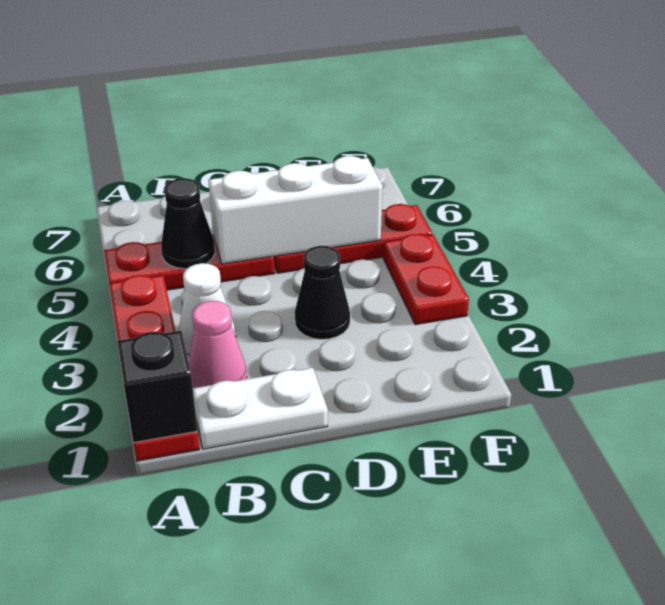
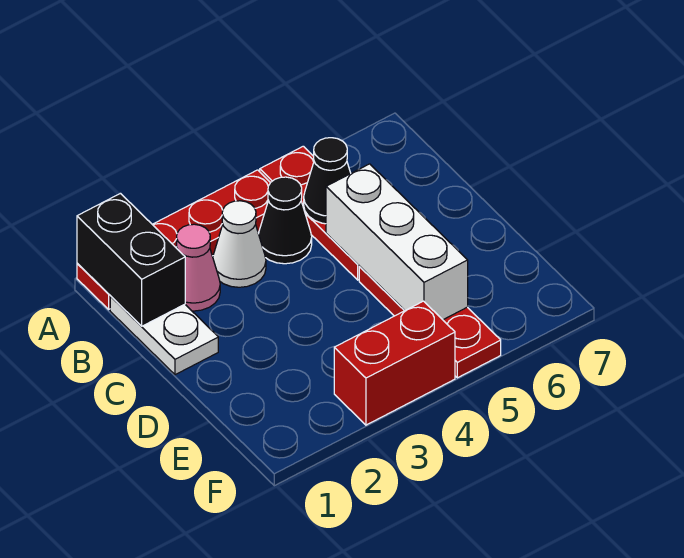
black brick A1 level 2 -> black brick A1:B1 level 2
black cone D3 level 1 -> black cone B4 level 1
red plate F3:F4 level 1 -> red brick F3:F4 level 1

